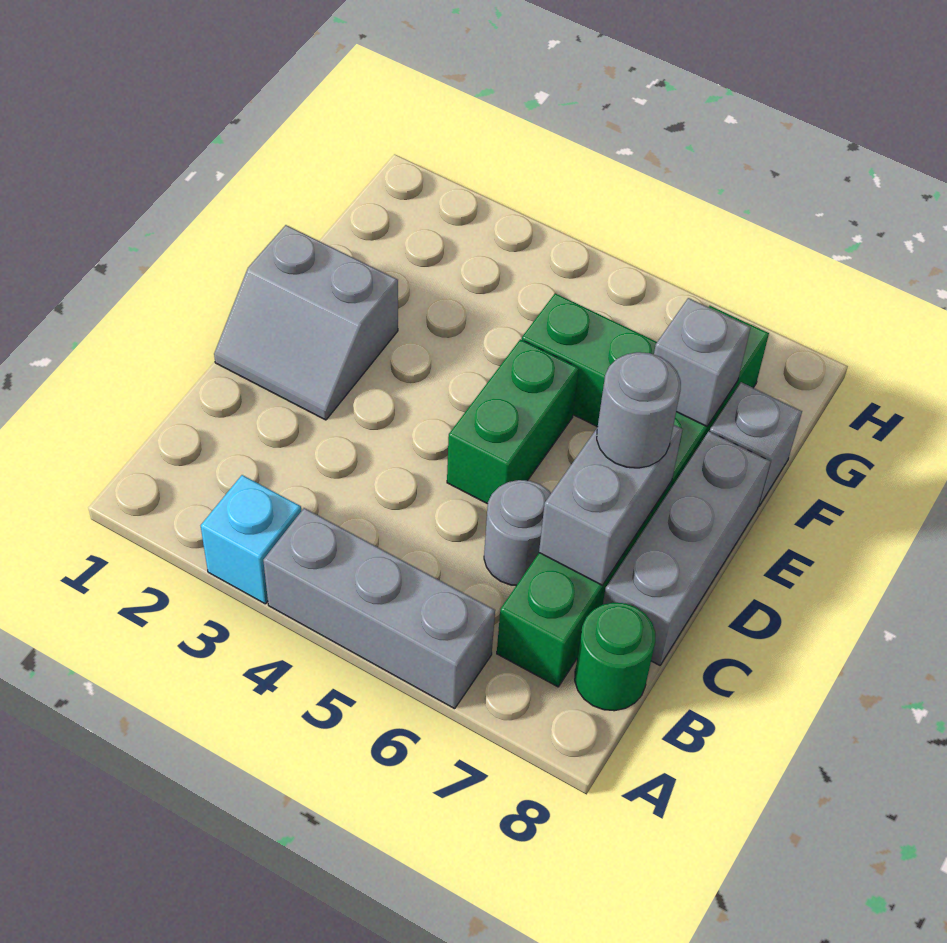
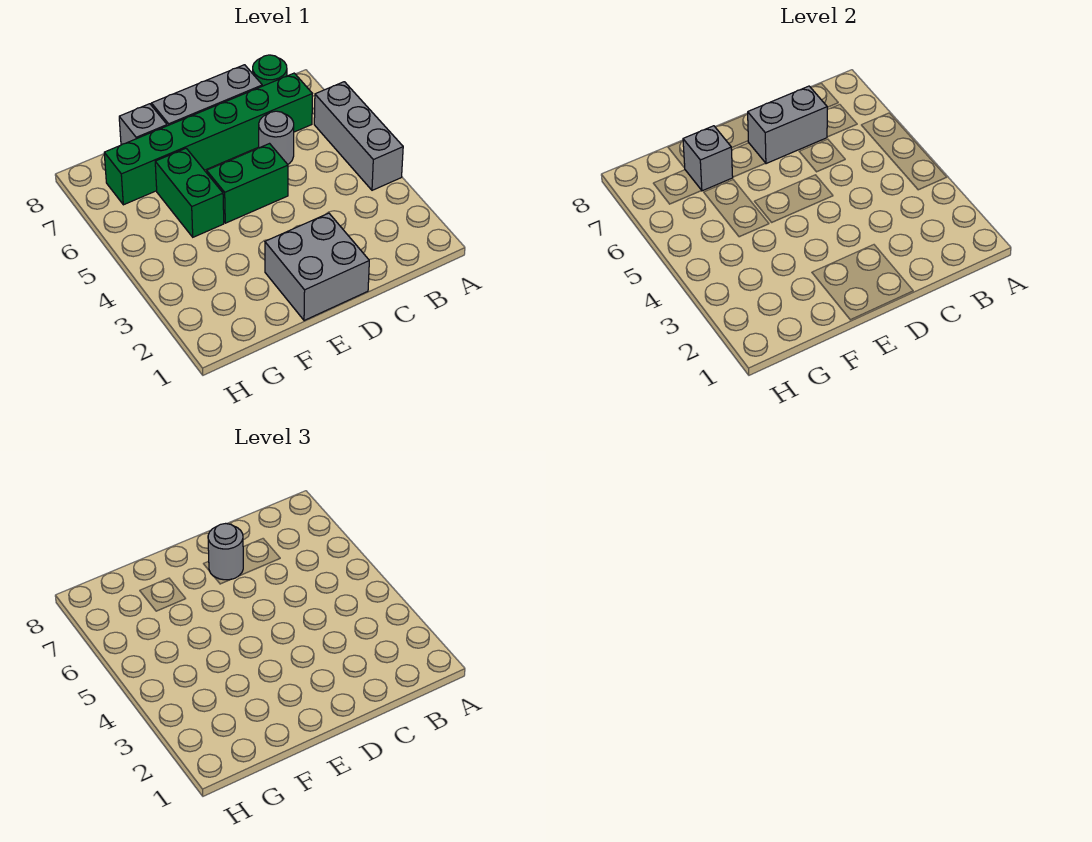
cyan brick A3 level 1 -> none
grey slope D1:E2 level 1 top E -> grey brick D1:E2 level 1

